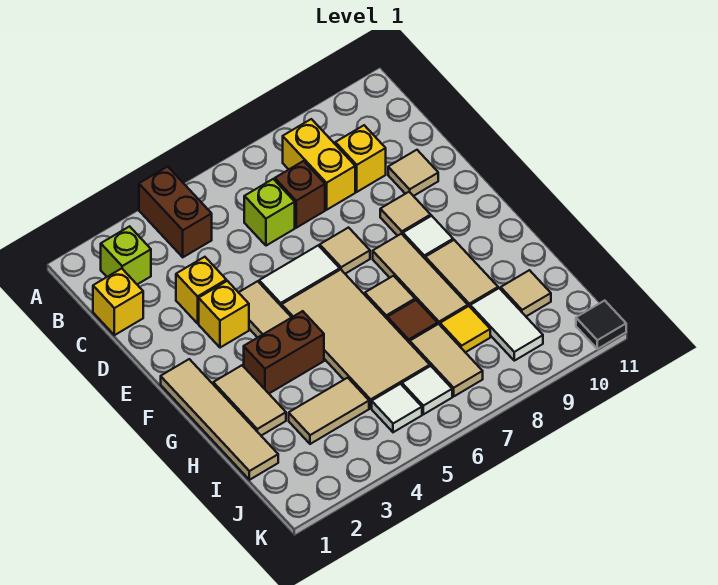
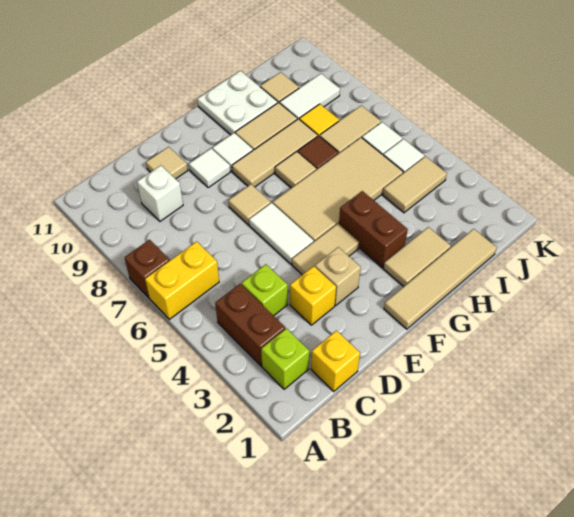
brown brick A4:B4 level 1 -> brown brick B3:B4 level 1
yellow brick B8:C8 level 1 -> yellow brick A6:B6 level 1
lime brick C6 level 1 -> lime brick C4 level 1
brown brick C7 level 1 -> brown brick A7 level 1
yellow brick C9 level 1 -> white brick C9 level 1
yellow brick E3 level 1 -> tan brick E3 level 1
tan tile E9 level 1 -> white tile E9 level 1
none -> white plate G10:H11 level 1
tan tile I3:I4 level 1 -> tan tile I4:J4 level 1
black tile K11 level 1 -> none

